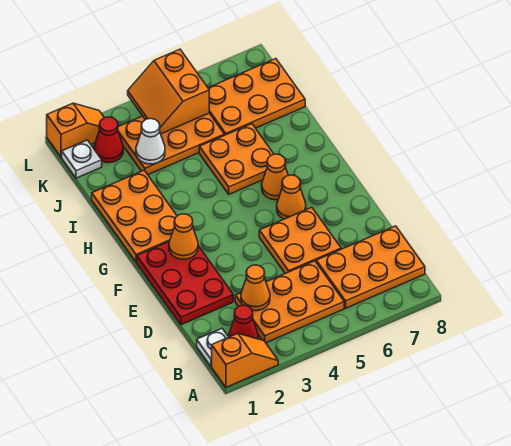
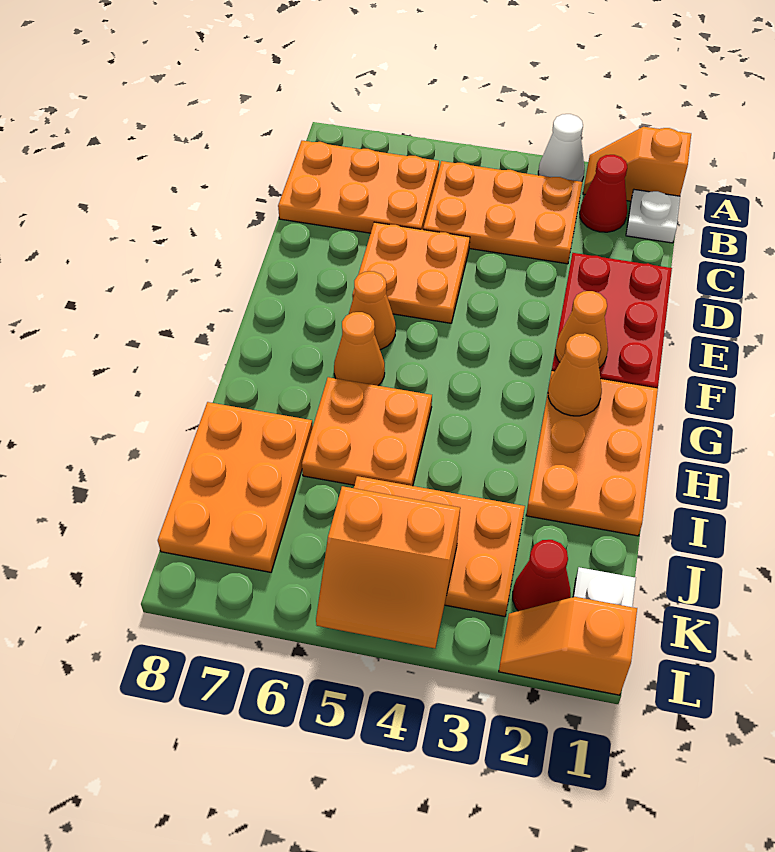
orange cone C3 level 2 -> orange cone G2 level 2
white cone J3 level 2 -> white cone A3 level 1
orange plate J6:K8 level 1 -> orange plate I7:K8 level 1
orange slope K4:L5 level 2 top 5 -> orange slope K4:L5 level 2 top K

